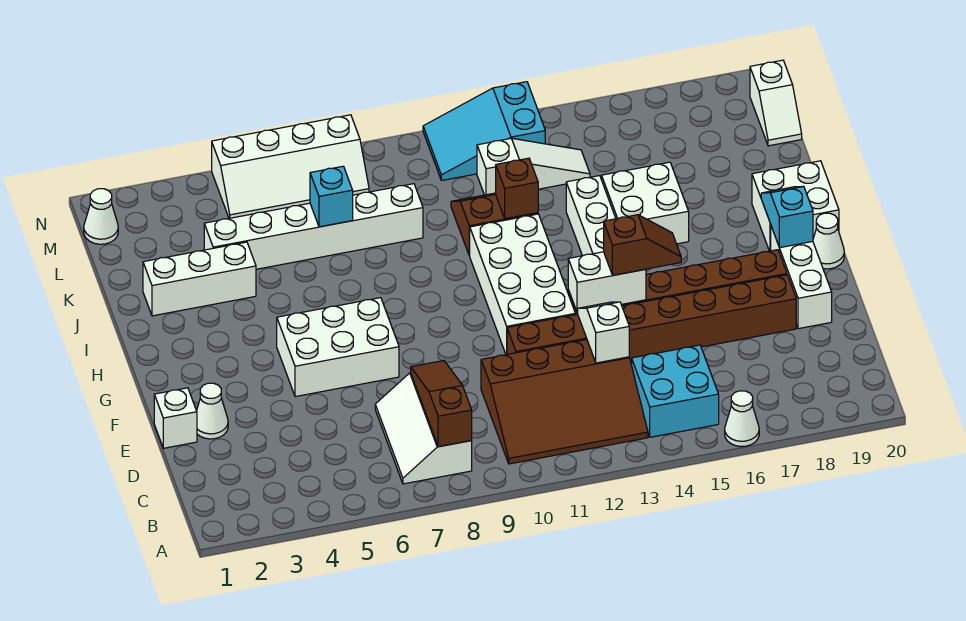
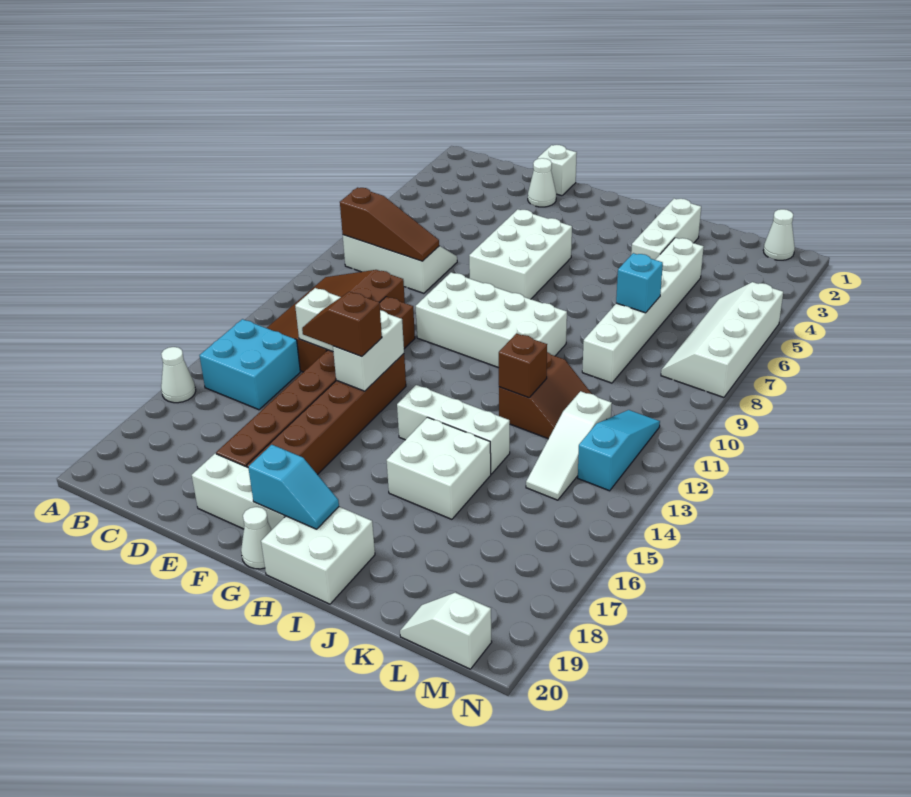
white brick F11:I12 level 1 -> white brick F9:I10 level 1
brown slope F14:F15 level 3 top 14 -> brown slope E14:F14 level 3 top F
cyan slope M11:N13 level 1 top 13 -> cyan slope M11:M13 level 1 top 13

